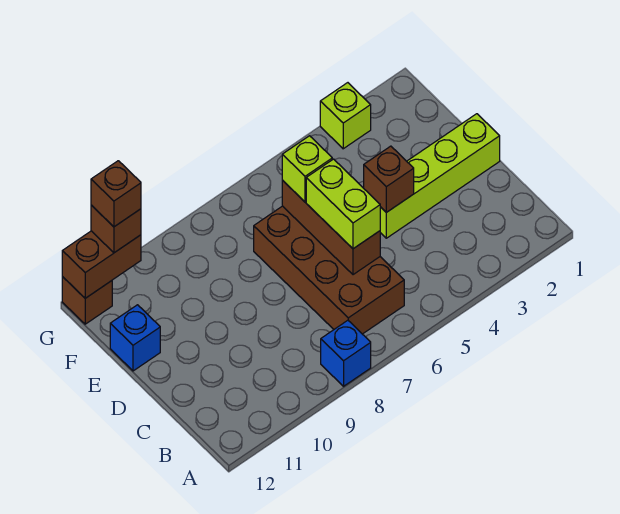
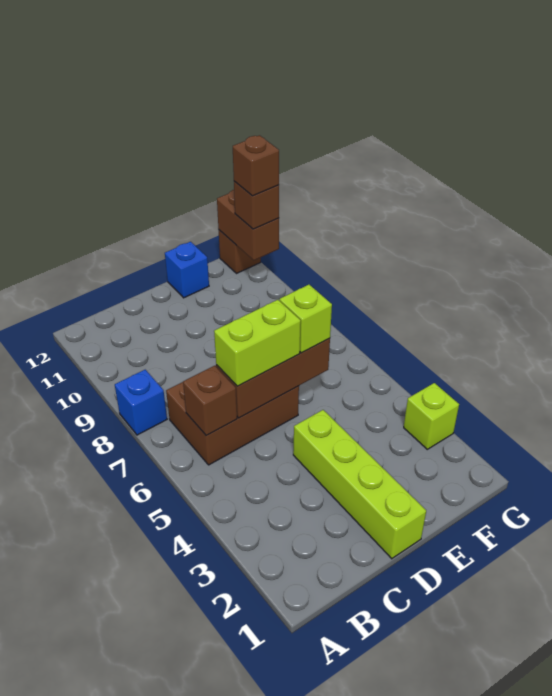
brown brick B6:E7 level 1 -> brown brick B6:D7 level 1
brown brick D4 level 2 -> brown brick B6 level 2

